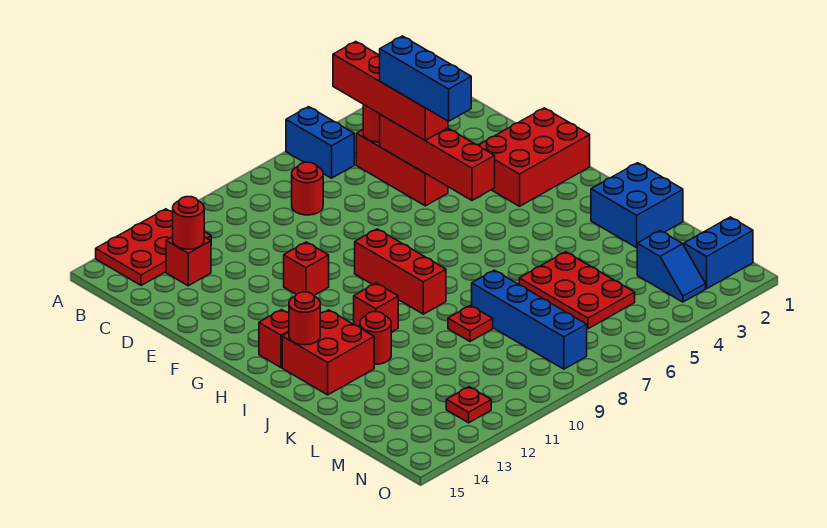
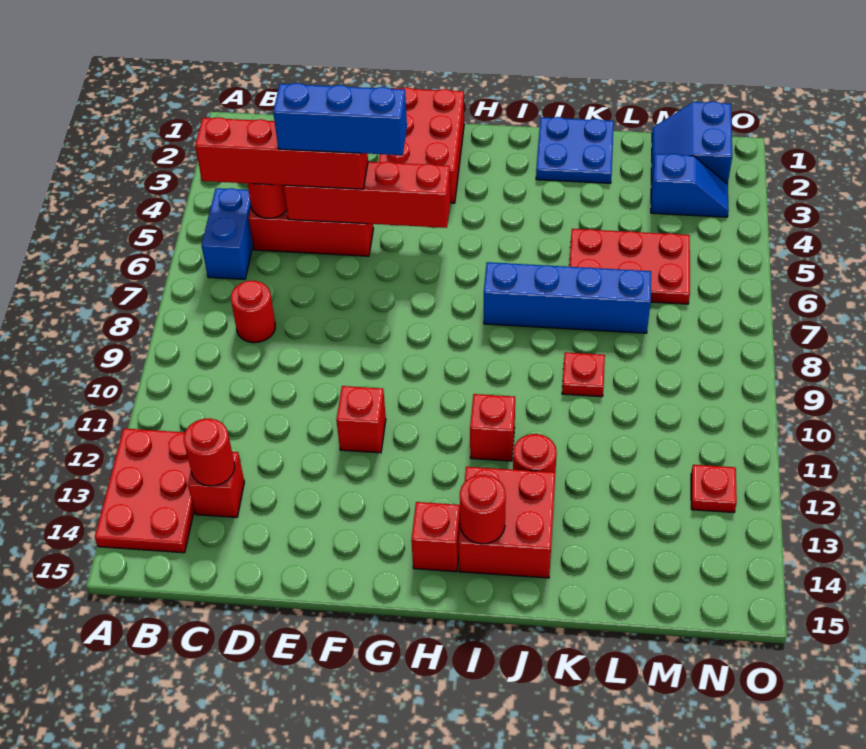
blue brick A6:B6 level 1 -> blue brick B5:B6 level 1
red brick G9:I9 level 1 -> none
blue brick J1:K2 level 1 -> blue plate J1:K2 level 1
blue brick K8:N8 level 1 -> blue brick I7:L7 level 1

